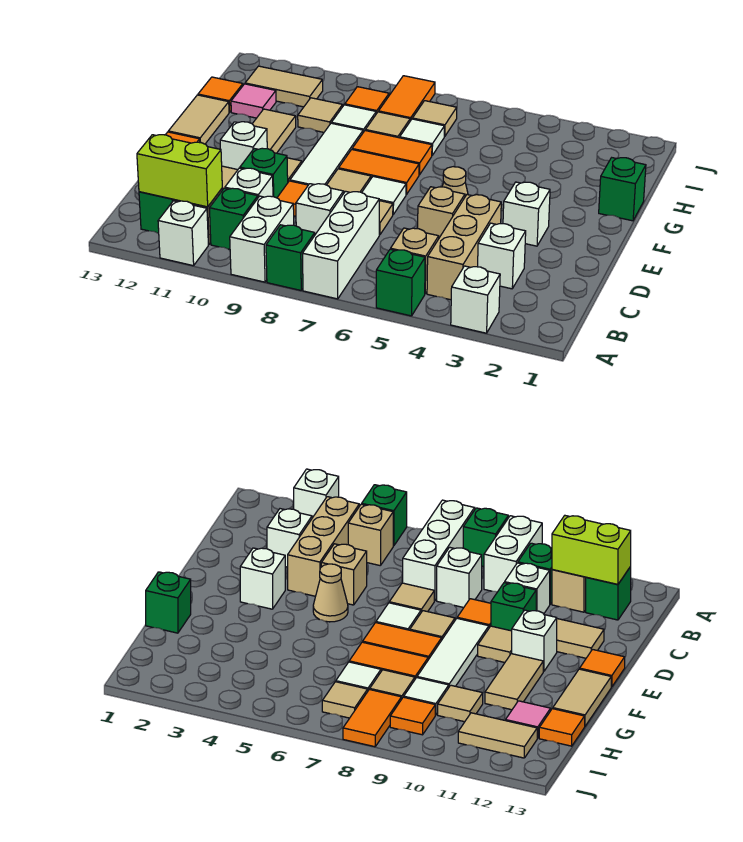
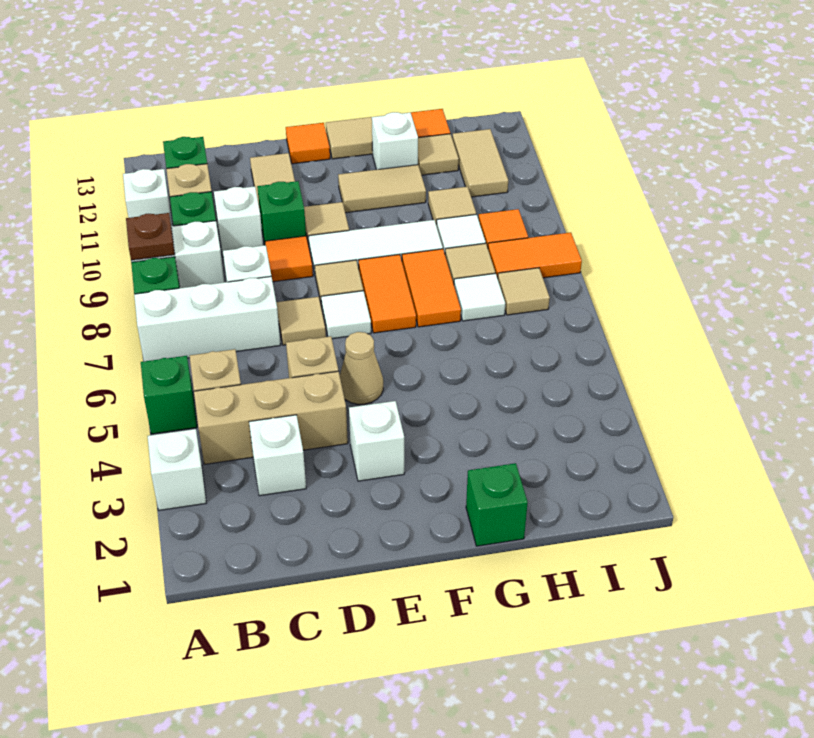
none -> brown plate A9 level 2
lime brick B11:B12 level 2 -> none
white brick E11 level 1 -> white brick G12 level 1
pink tile H12 level 1 -> tan tile H12 level 1

